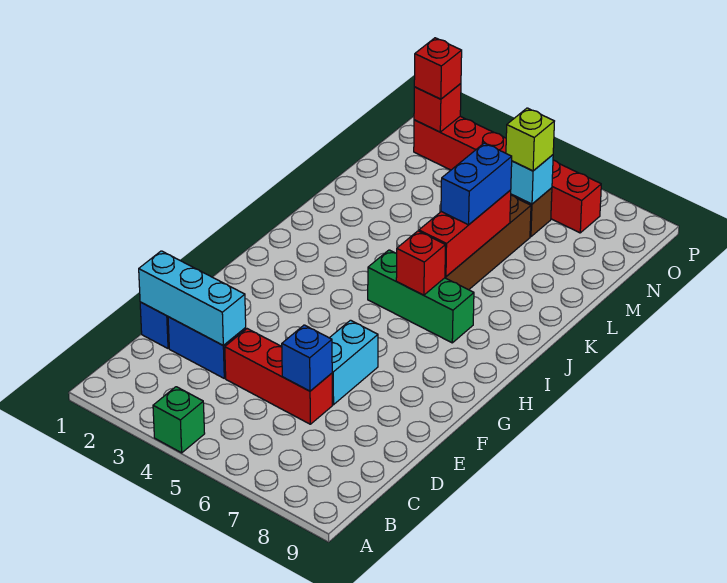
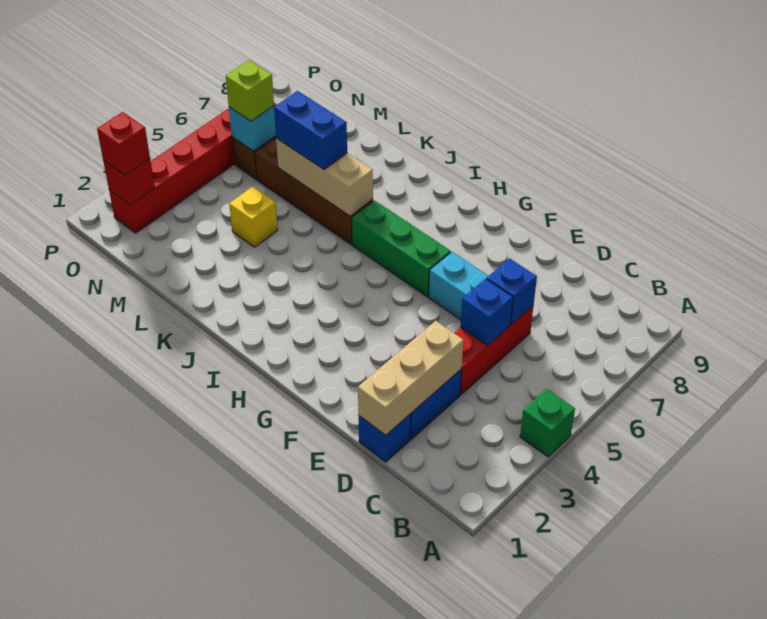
cyan brick D1:D3 level 2 -> tan brick D1:D3 level 2
none -> blue brick D5 level 2
green brick I5:I7 level 1 -> green brick G6:I6 level 1
red brick I6 level 2 -> none
red brick J6:L6 level 2 -> tan brick J6:L6 level 2
none -> yellow brick L4 level 1

